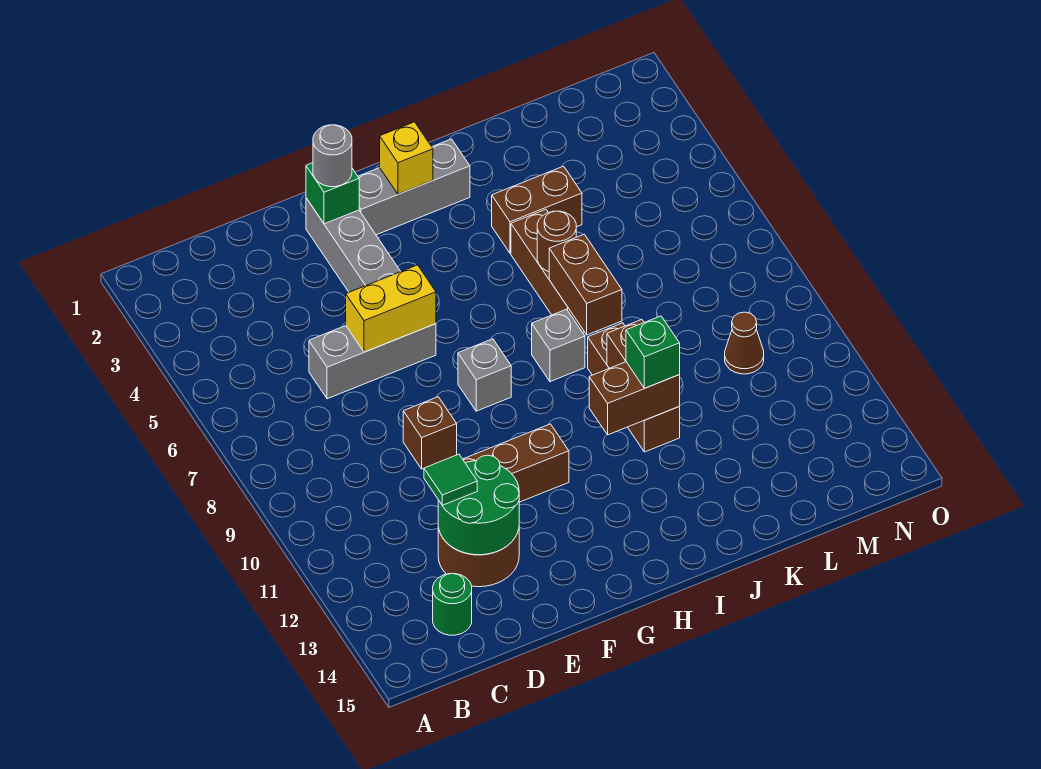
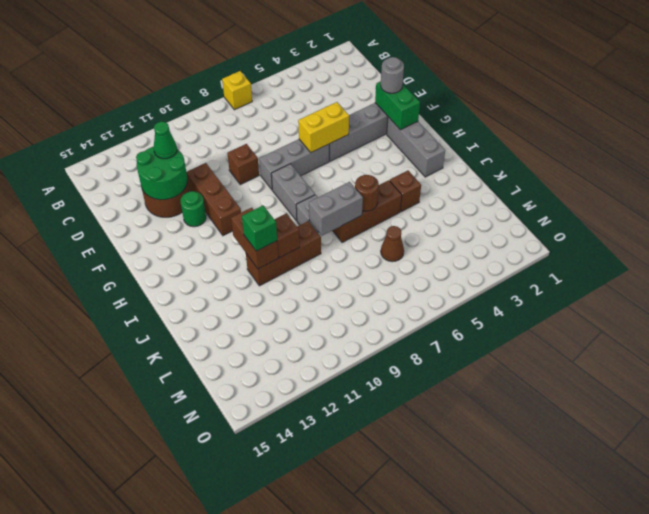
green round brick C14 level 1 -> green round brick F12 level 1
grey brick D6:F6 level 1 -> grey brick F6:F8 level 1
green tile D12 level 3 -> green cone D12 level 3
yellow brick E6:F6 level 2 -> yellow brick F5:F6 level 2
green brick F2 level 2 -> green brick F2:G2 level 2
grey brick G8 level 1 -> grey brick G8:H8 level 1
yellow brick H2 level 2 -> yellow brick A7 level 1
brown brick J4:K4 level 1 -> brown brick J4 level 1
brown brick J7:J8 level 2 -> grey brick J7:J8 level 2
brown cone M10 level 1 -> brown cone L6 level 1

